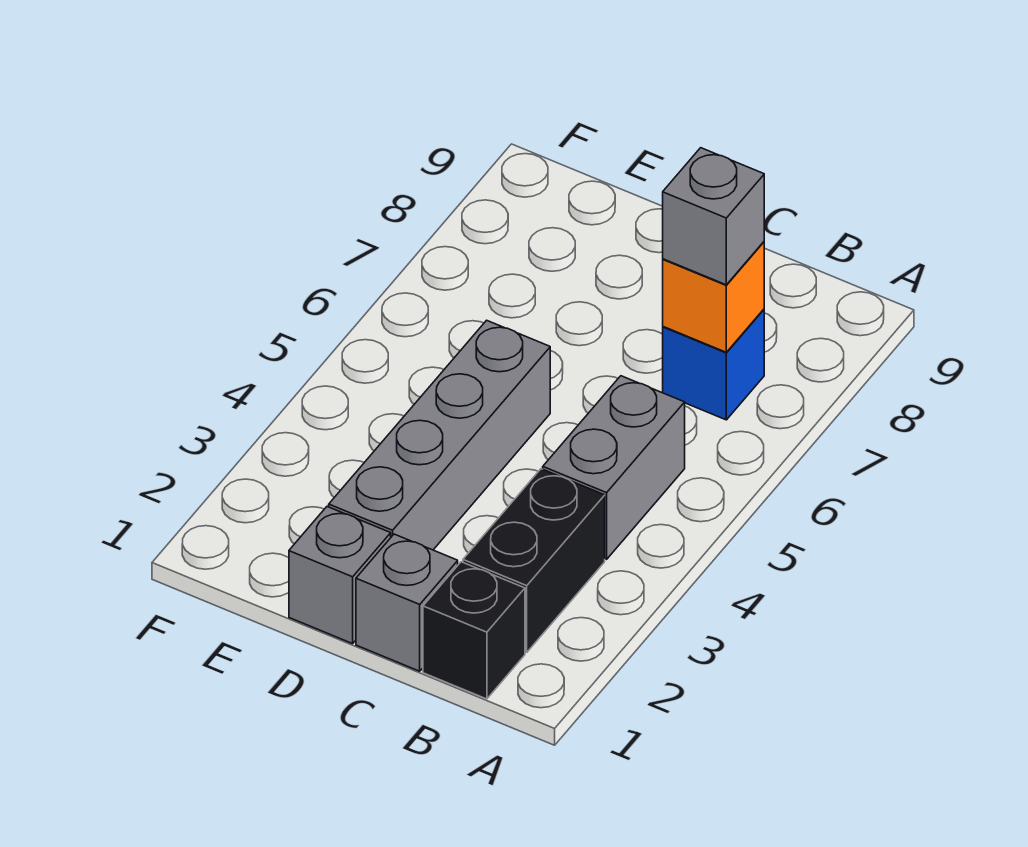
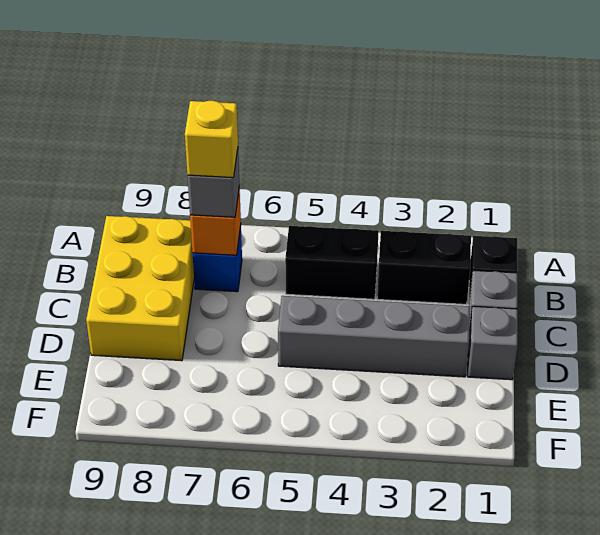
grey brick B4:B5 level 1 -> black brick B4:B5 level 1
none -> yellow brick B7 level 4
none -> yellow brick B8:D9 level 1

